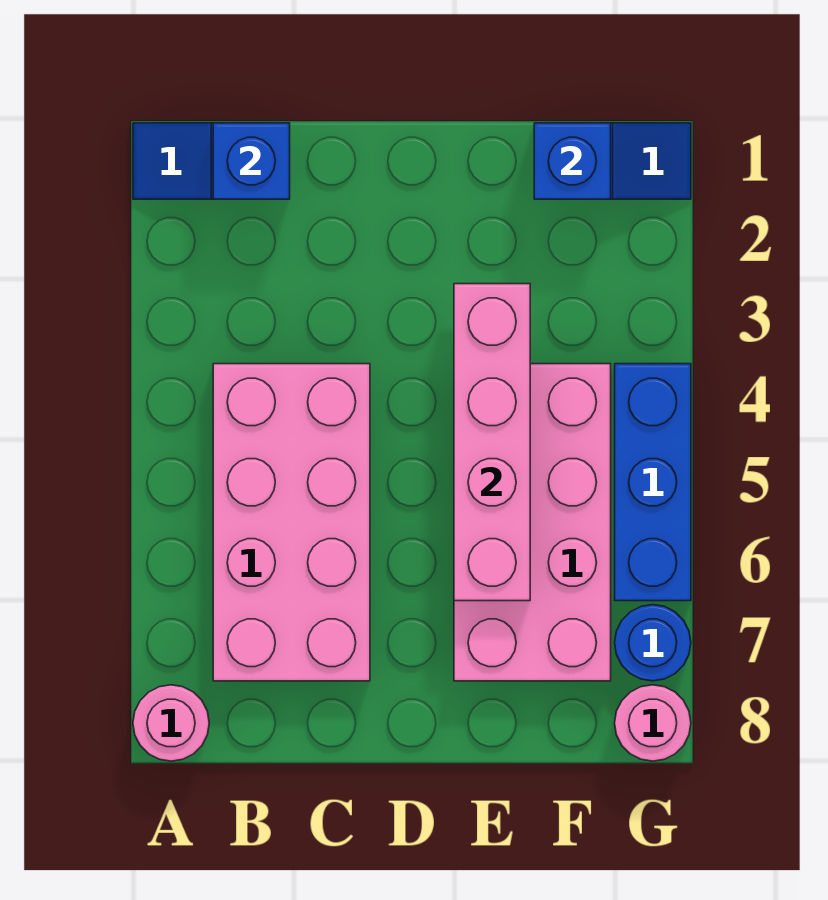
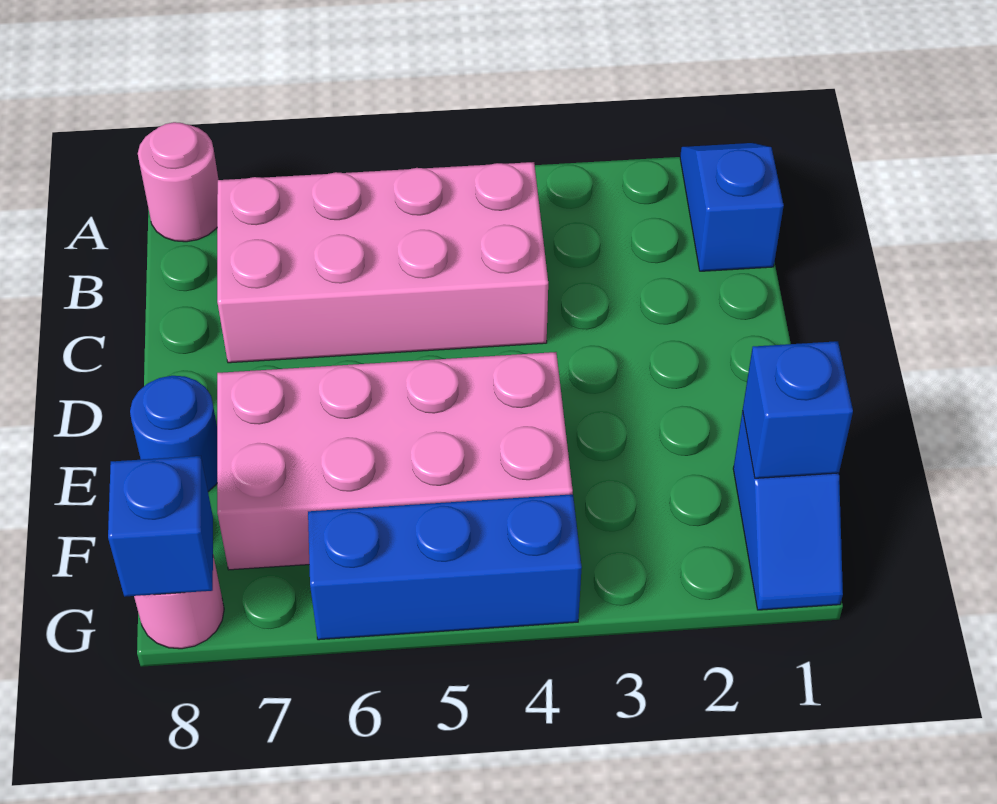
blue brick B1 level 2 -> blue brick G8 level 2
pink brick E3:E6 level 2 -> none
blue round brick G7 level 1 -> blue round brick E8 level 1

